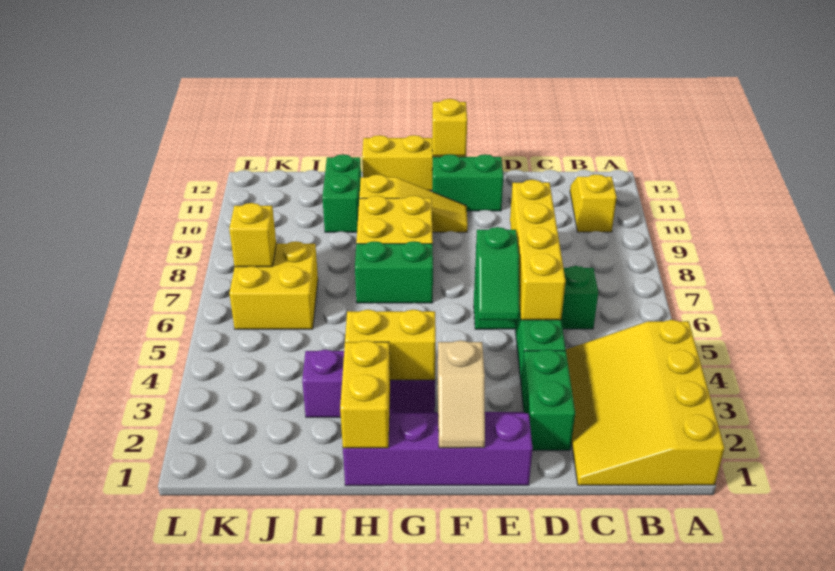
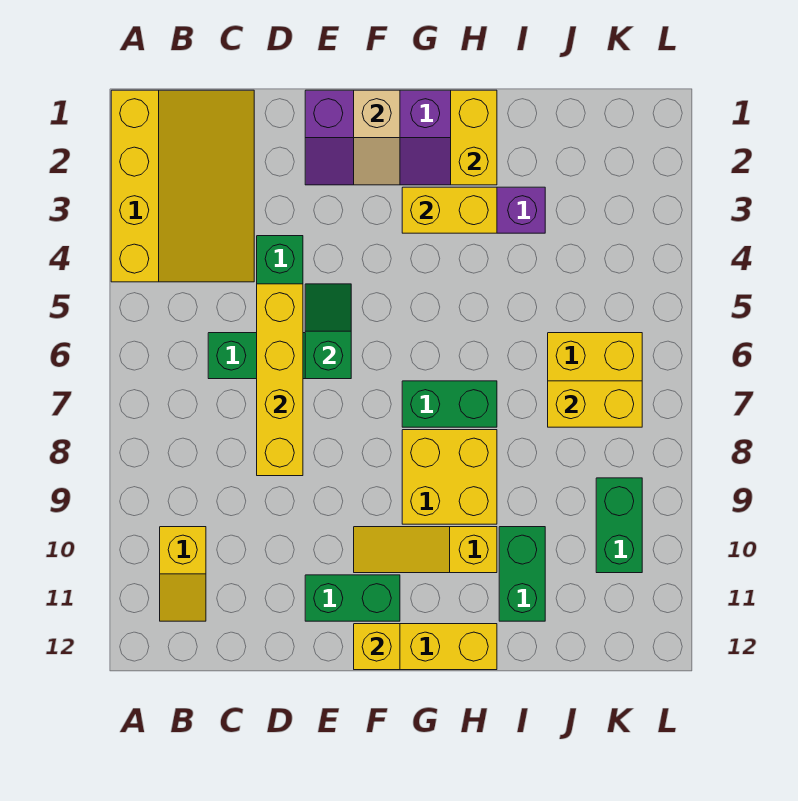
green brick D2:D3 level 1 -> green brick K9:K10 level 1
tan slope F1:F2 level 2 top 2 -> tan slope F1:F2 level 2 top 1
yellow brick K7 level 2 -> yellow brick J7:K7 level 2

